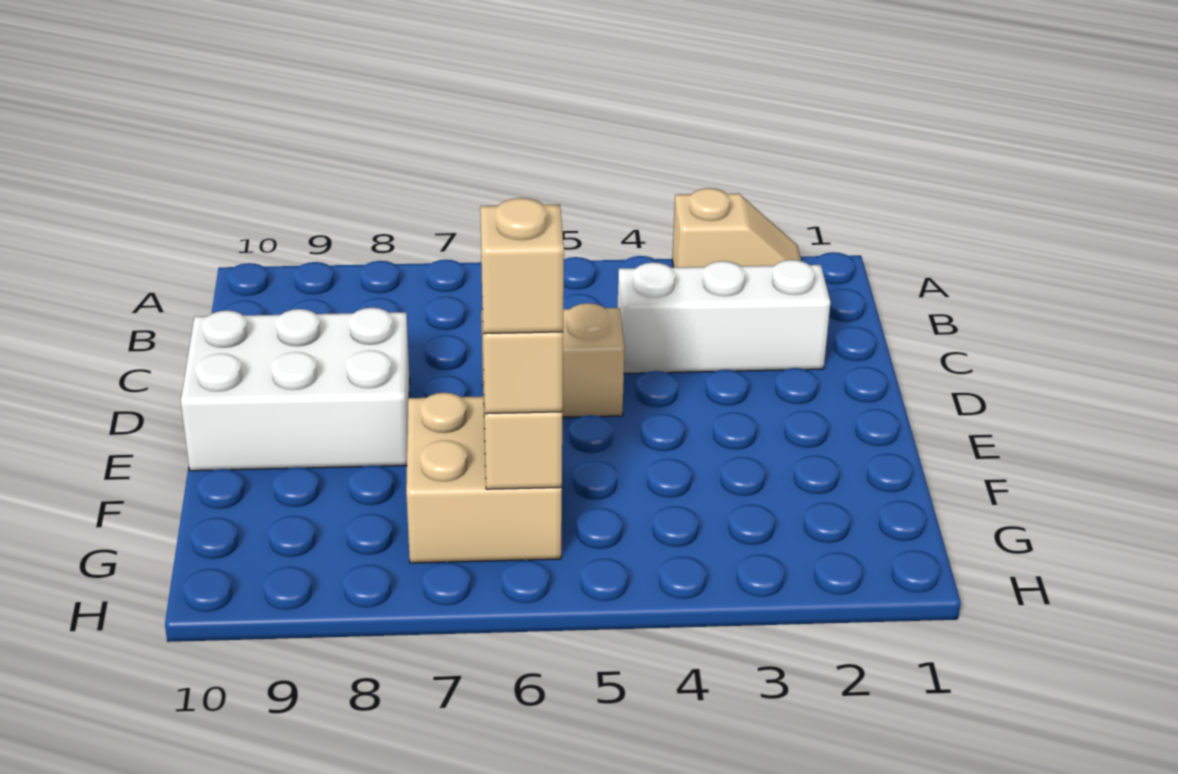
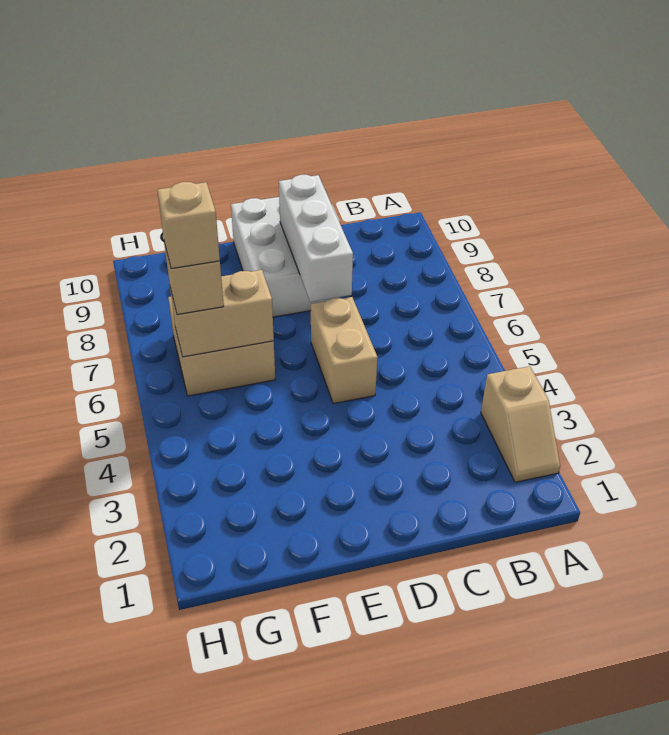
white brick C2:C4 level 1 -> white brick D7:D9 level 2

